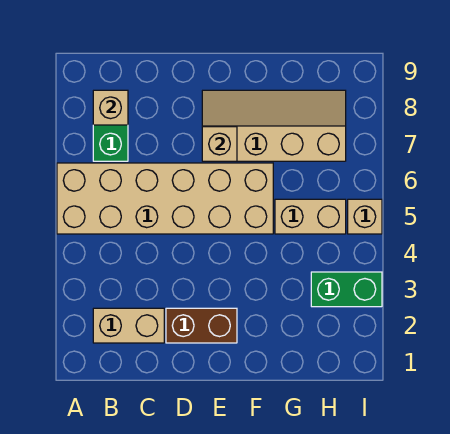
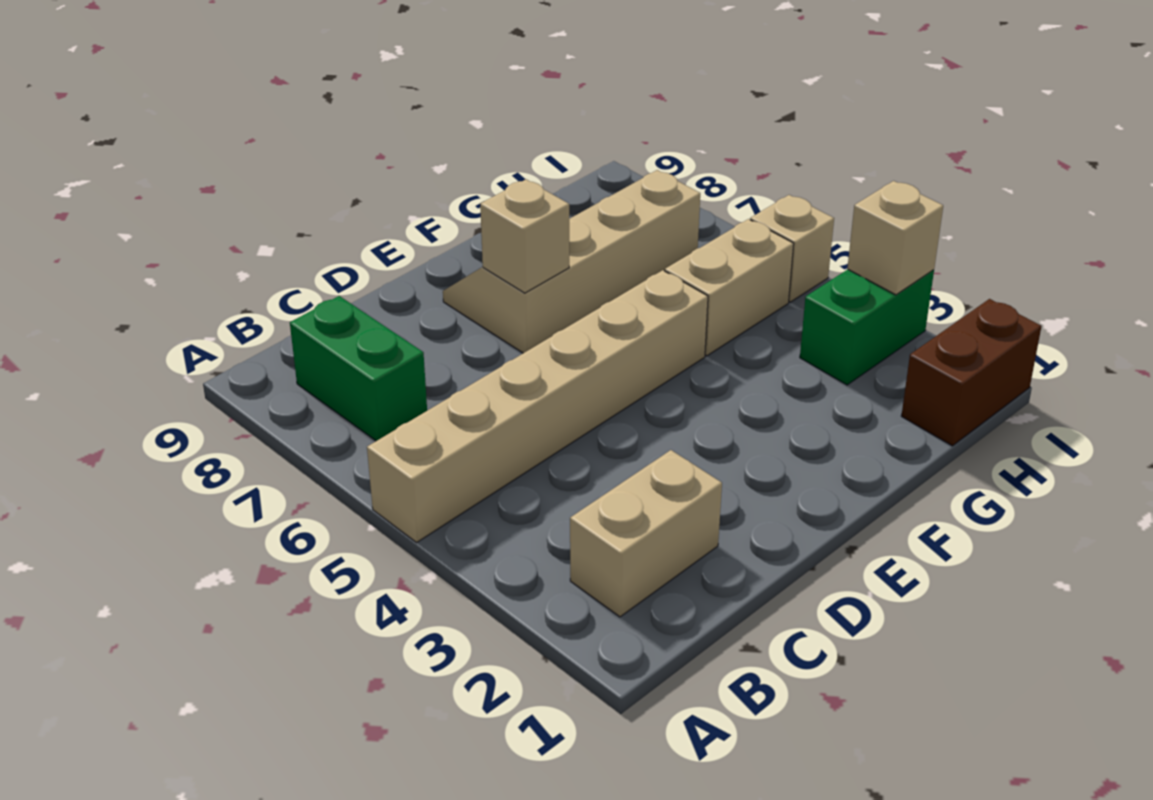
tan brick A5:F6 level 1 -> tan brick A5:F5 level 1
tan brick B8 level 2 -> tan brick I3 level 2
brown brick D2:E2 level 1 -> brown brick H1:I1 level 1

